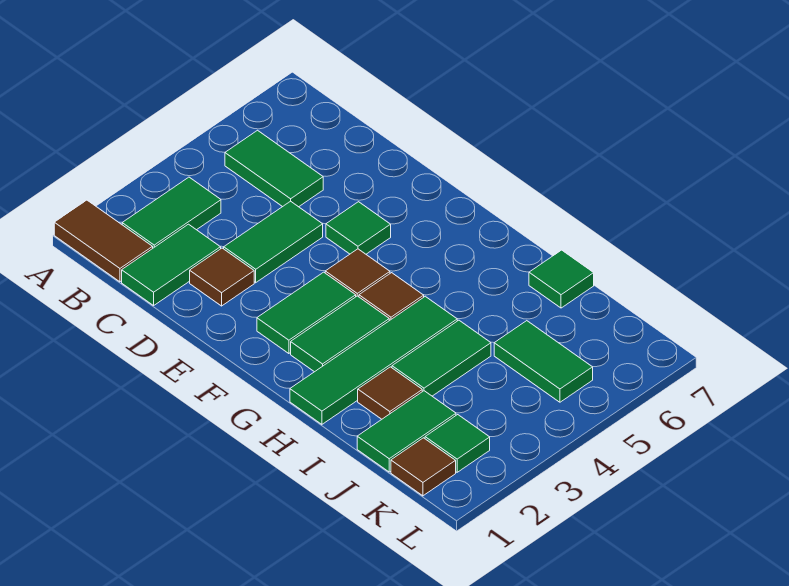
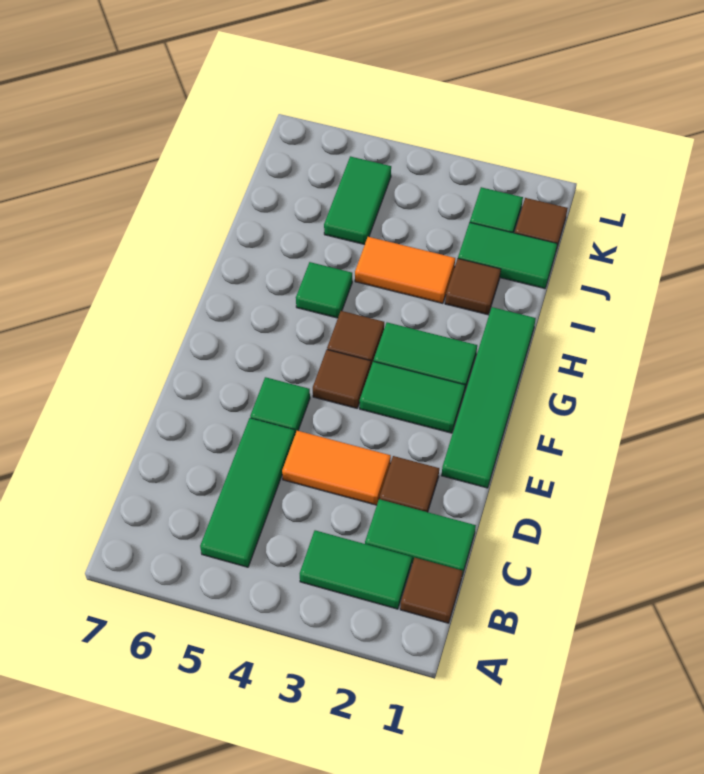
brown tile A1:B1 level 1 -> brown tile B1 level 1
green tile B5:C5 level 1 -> green tile B5:D5 level 1
green tile D3:D4 level 1 -> orange tile D3:D4 level 1
green tile H1:H4 level 1 -> green tile E1:H1 level 1
green tile I3:I4 level 1 -> orange tile I3:I4 level 1
green tile I7 level 1 -> green tile H5 level 1

